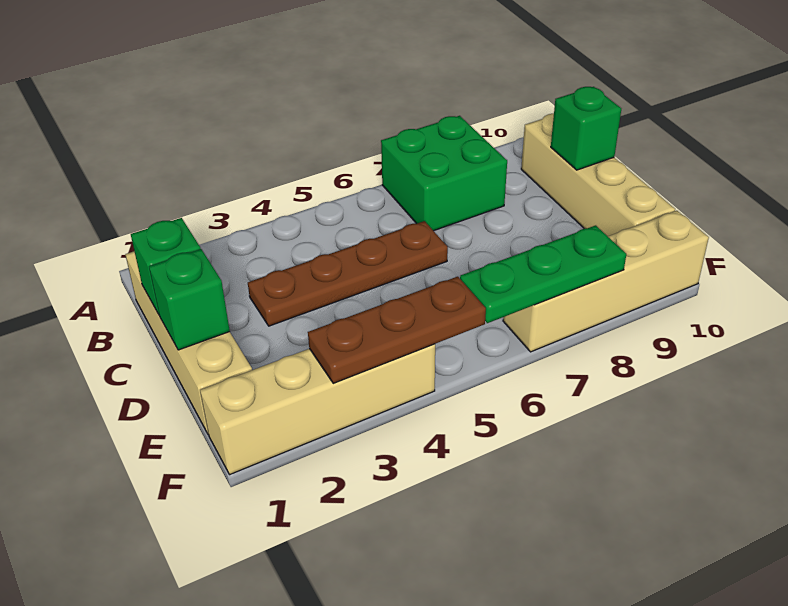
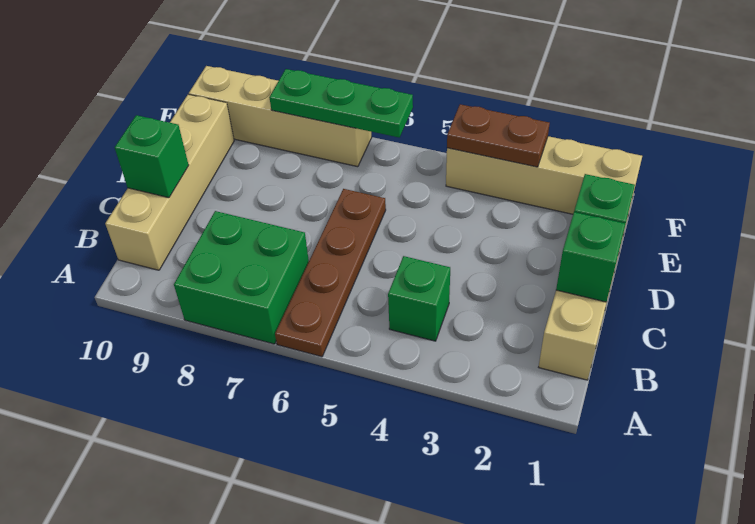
none -> green brick B4 level 1
brown plate C3:C6 level 1 -> brown plate A6:D6 level 1
brown plate F3:F5 level 2 -> brown plate F3:F4 level 2

